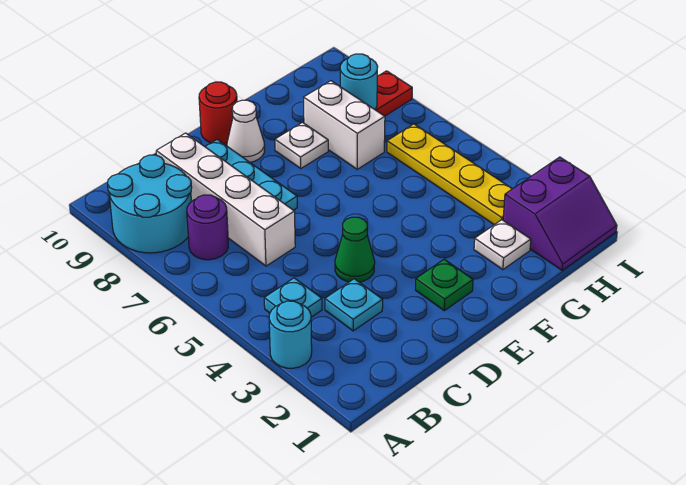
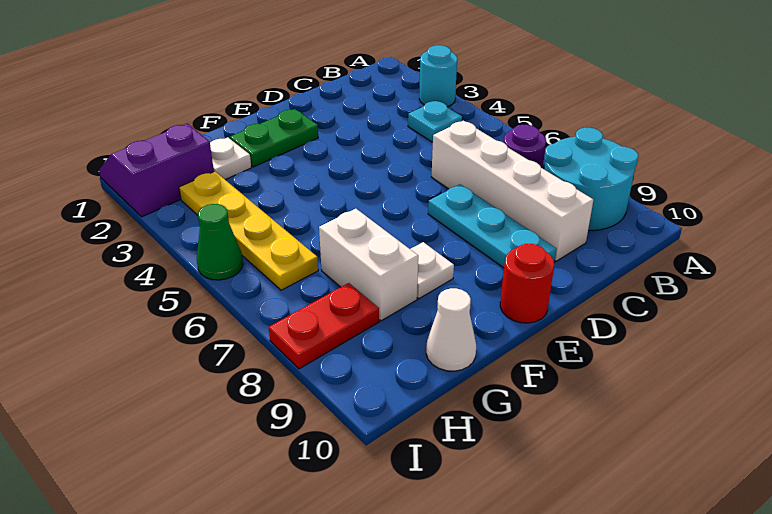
cyan plate C3 level 1 -> none
green cone D4 level 1 -> green cone I5 level 1
green plate E2 level 1 -> green plate E2:F2 level 1
white cone E9 level 1 -> white cone G10 level 1
cyan round brick H8 level 2 -> none

